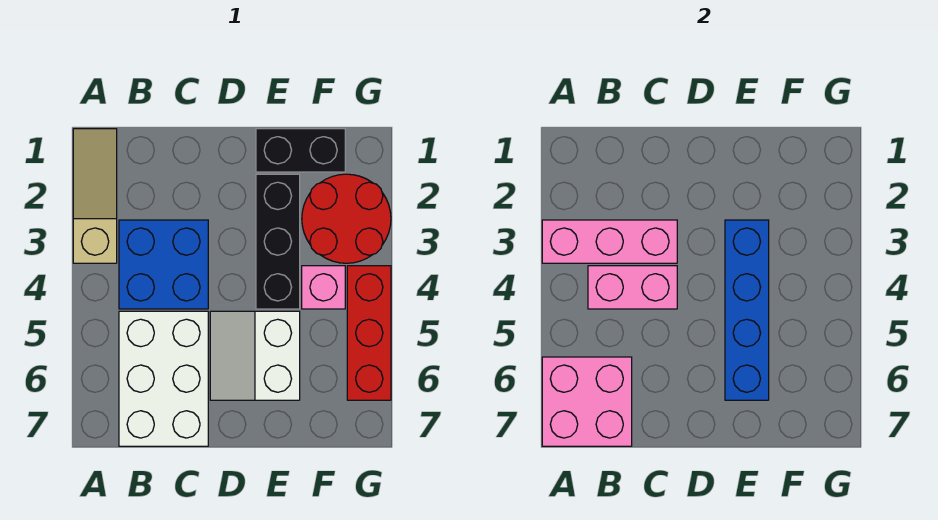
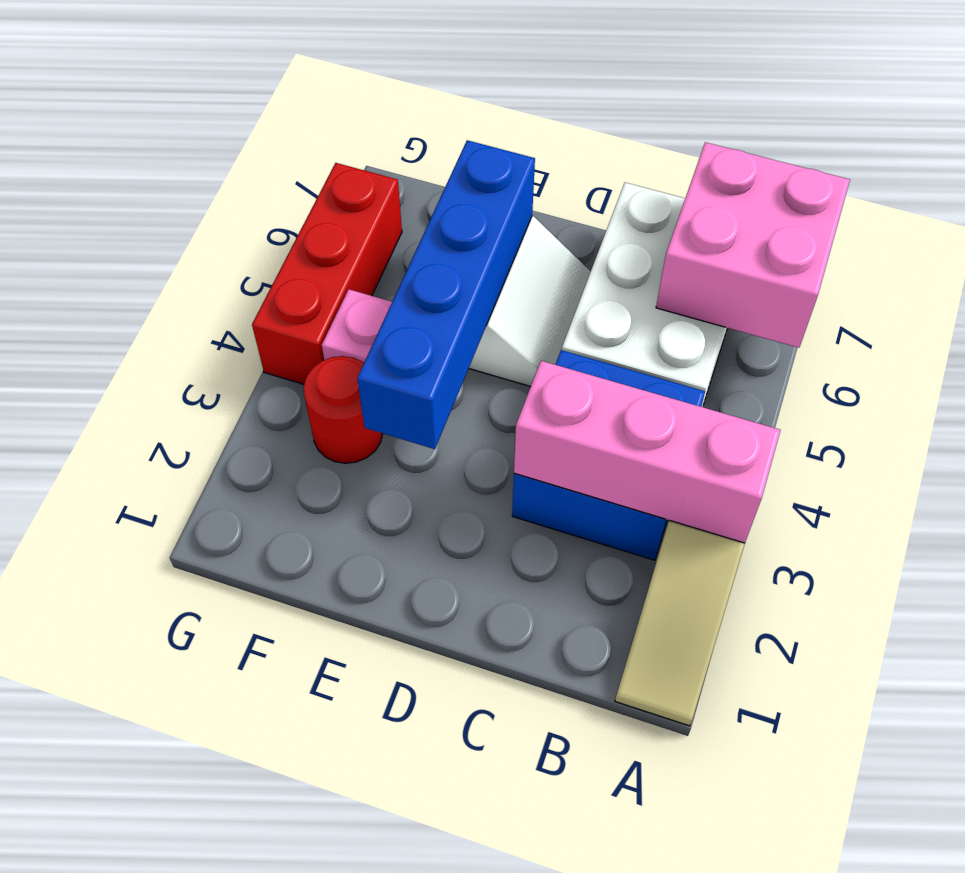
pink brick B4:C4 level 2 -> none
black brick E1:F1 level 1 -> none
black brick E2:E4 level 1 -> none
red round brick F2:G3 level 1 -> red round brick F3 level 1

